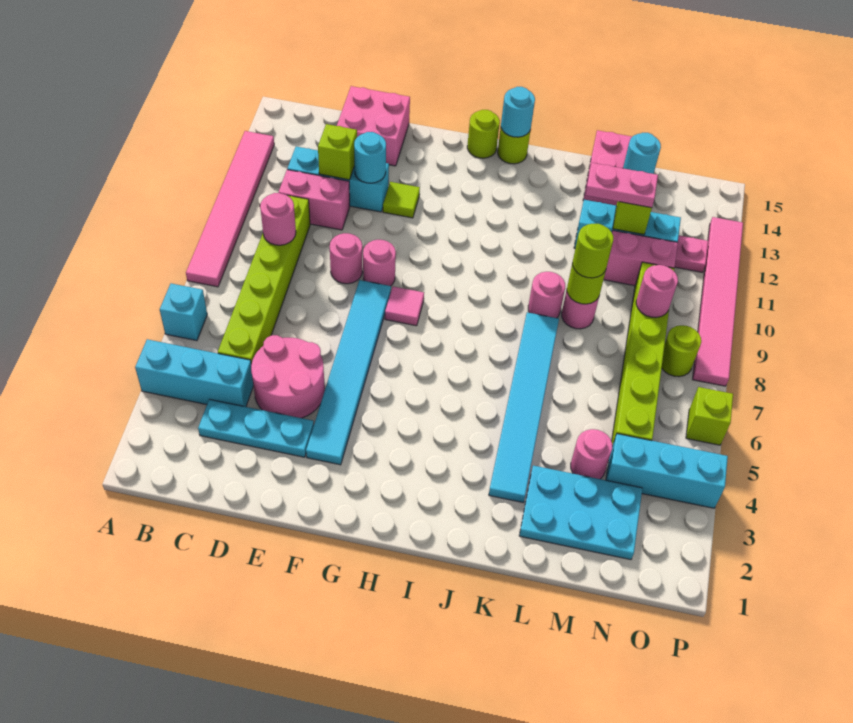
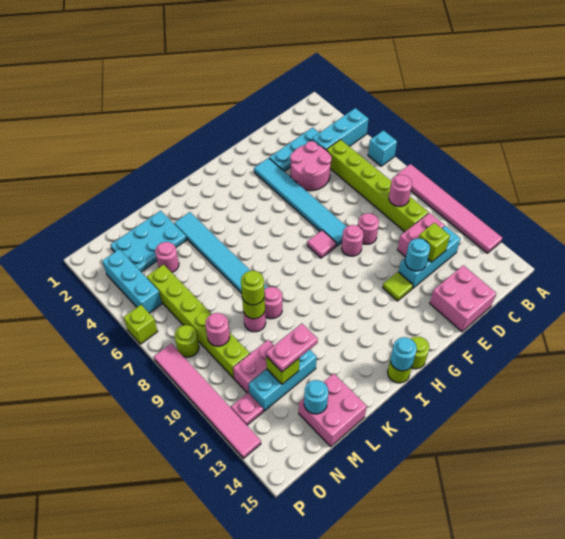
cyan brick N4:P4 level 1 -> cyan brick O3:O5 level 1

